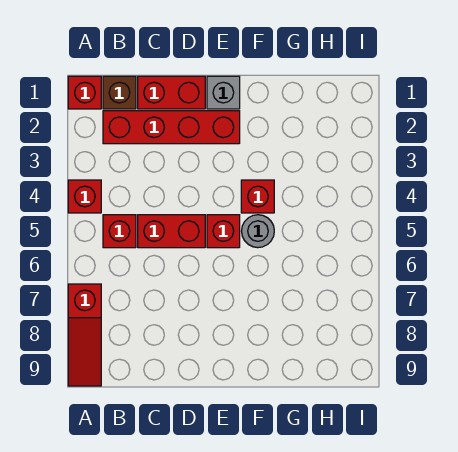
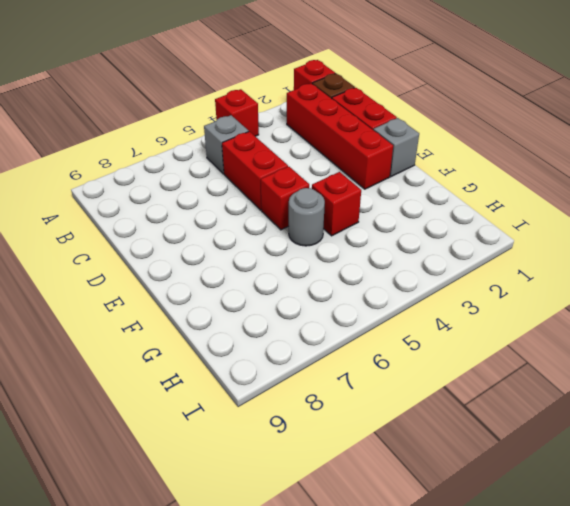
red slope A7:A9 level 1 top 7 -> none
red brick B5 level 1 -> grey brick B5 level 1

